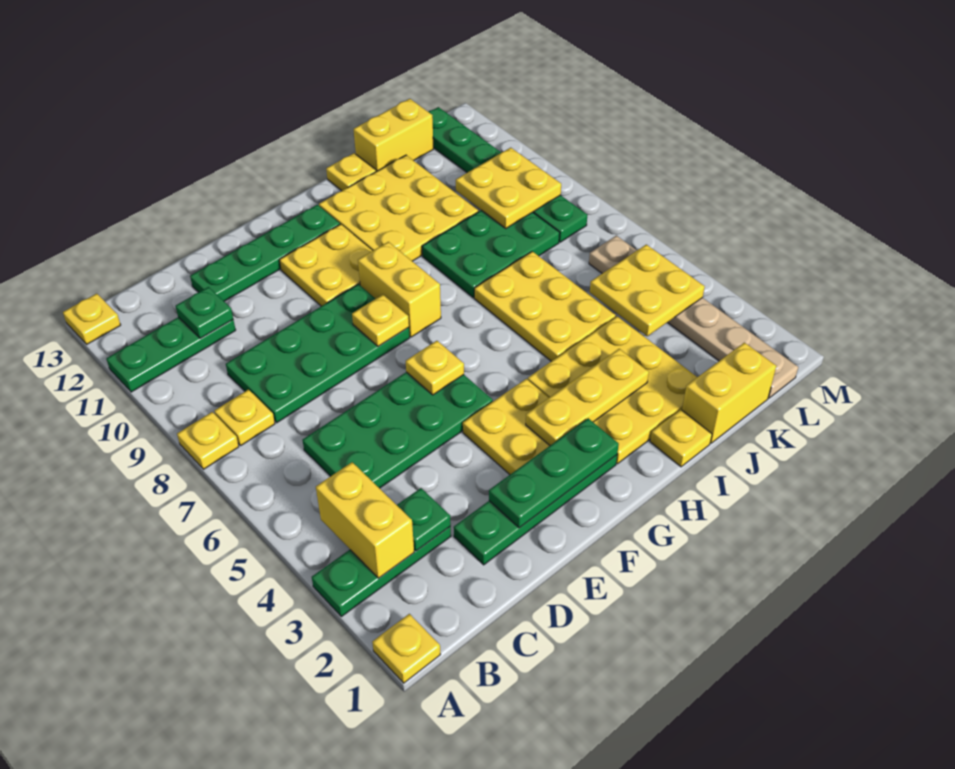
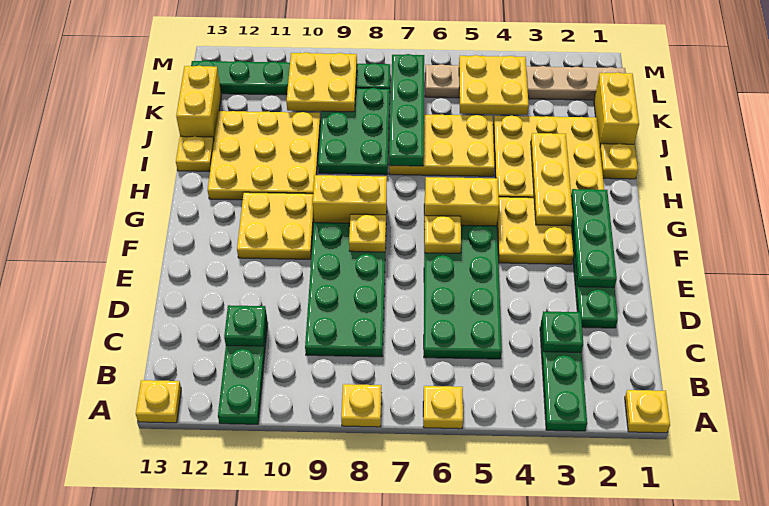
yellow brick B3:B4 level 2 -> yellow brick G5:G6 level 1
yellow plate B8 level 1 -> yellow plate A6 level 1
green plate D12:G12 level 1 -> green plate I7:L7 level 2

